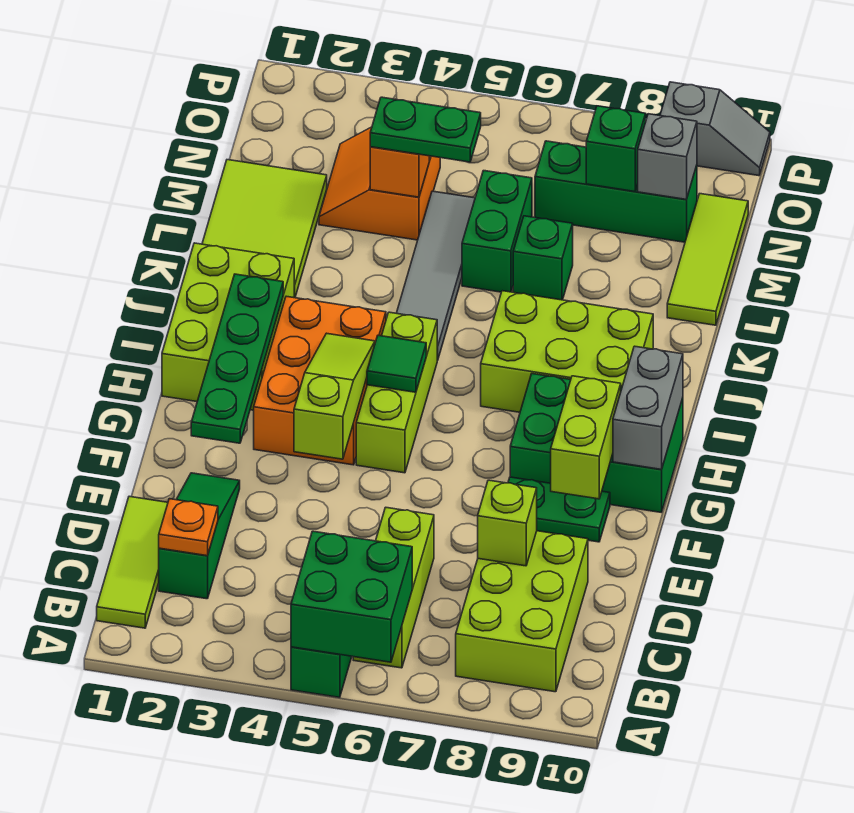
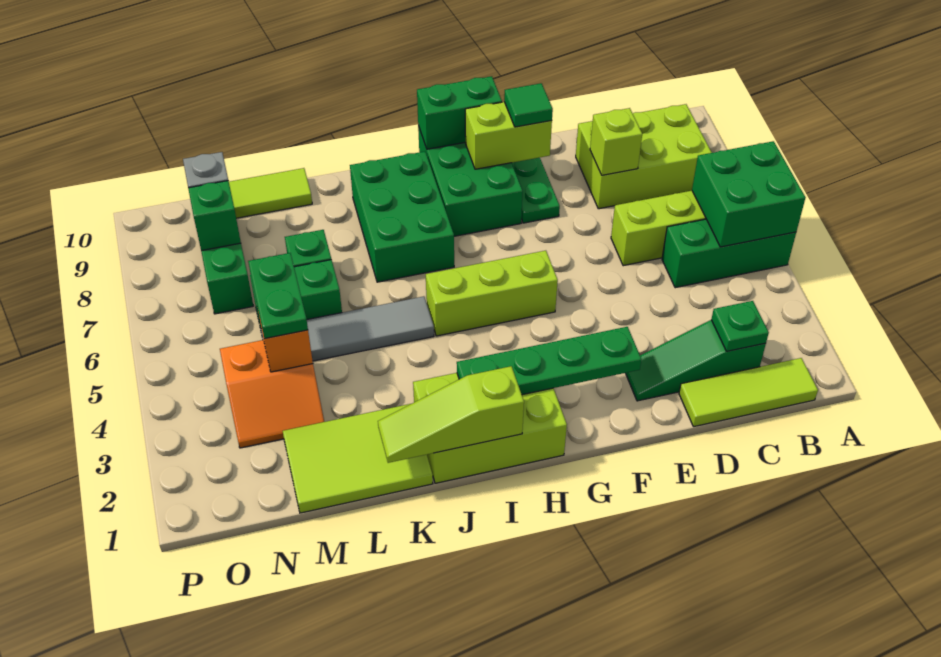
orange plate C2 level 2 -> green plate C2 level 2
lime slope F4:H4 level 2 top F -> lime slope I1:K1 level 2 top I
orange brick G3:I4 level 1 -> none
grey brick G10:H10 level 2 -> green brick G10:H10 level 2
green tile H5 level 2 -> green tile F9 level 3
lime brick I7:J9 level 1 -> green brick I7:J9 level 1
grey slope P9:P10 level 1 top 9 -> none

